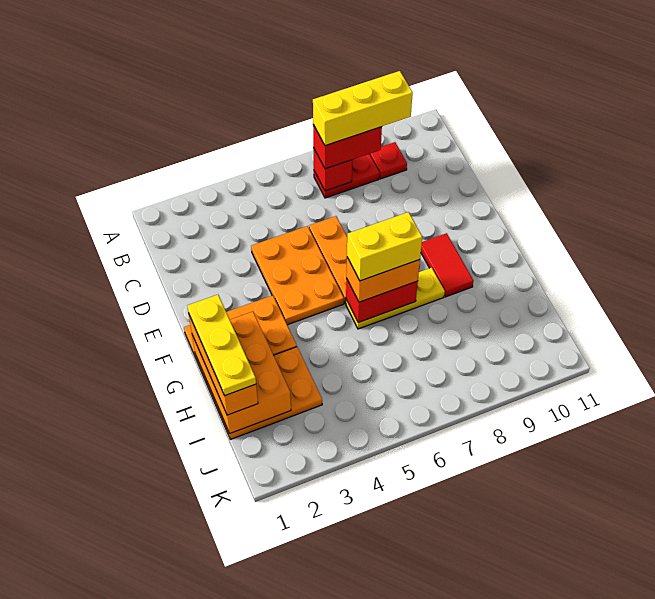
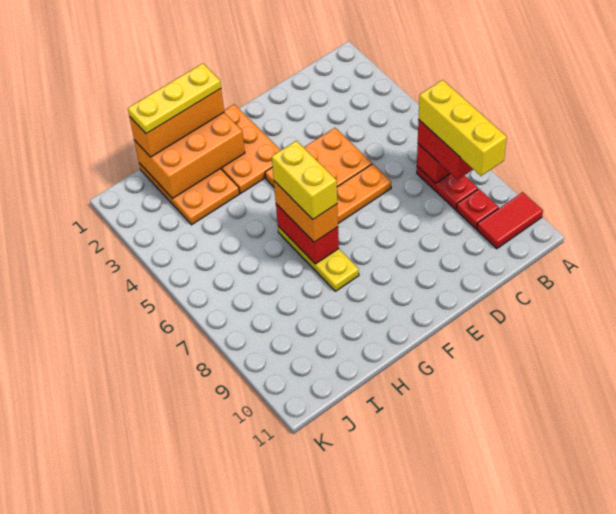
red tile F9:G9 level 1 -> red tile A10:B10 level 1

